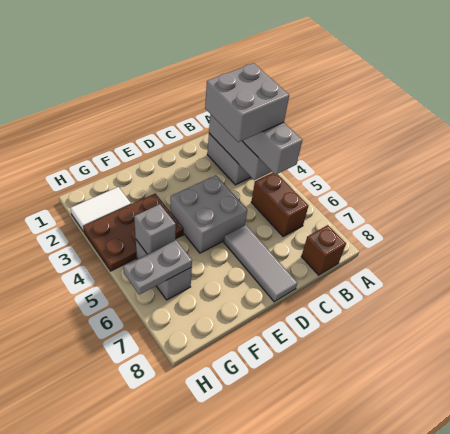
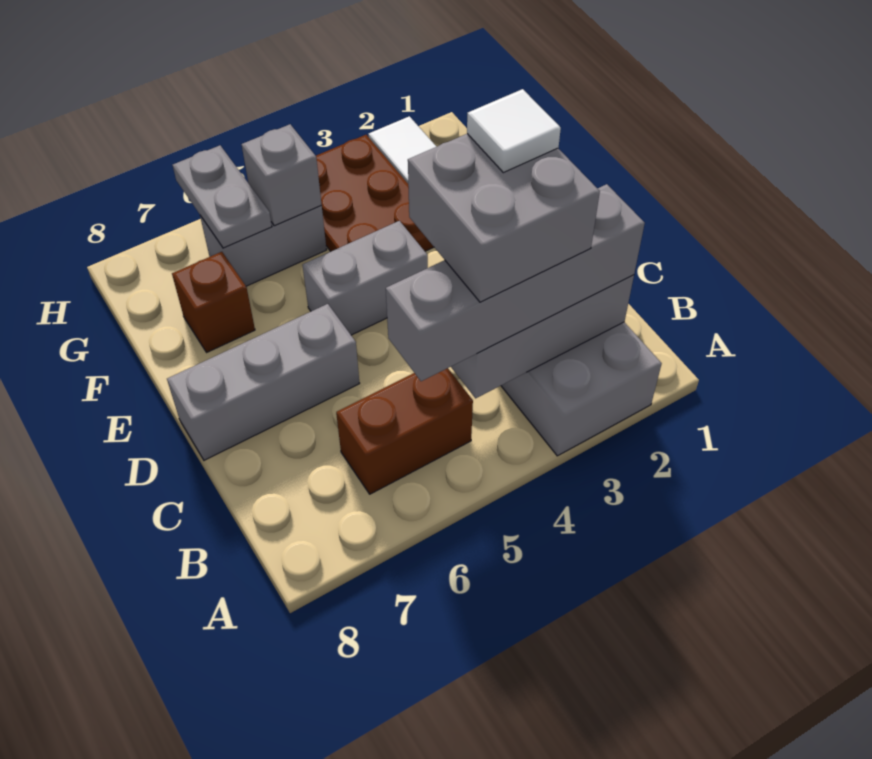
brown brick B8 level 1 -> brown brick F7 level 1
none -> white tile C3 level 5
grey brick D4:E5 level 1 -> grey brick E4:E5 level 1
grey tile D6:D8 level 1 -> grey brick D6:D8 level 1

